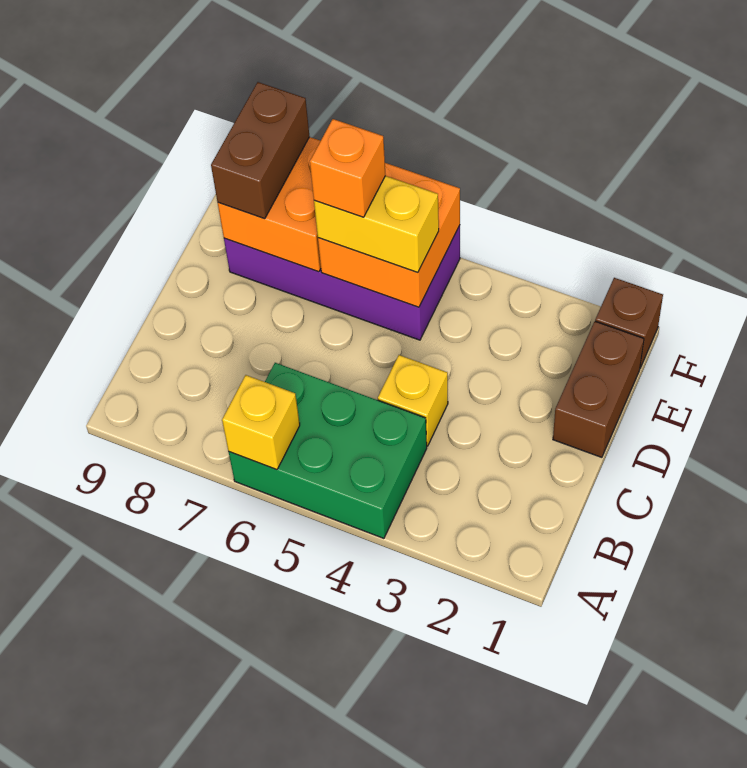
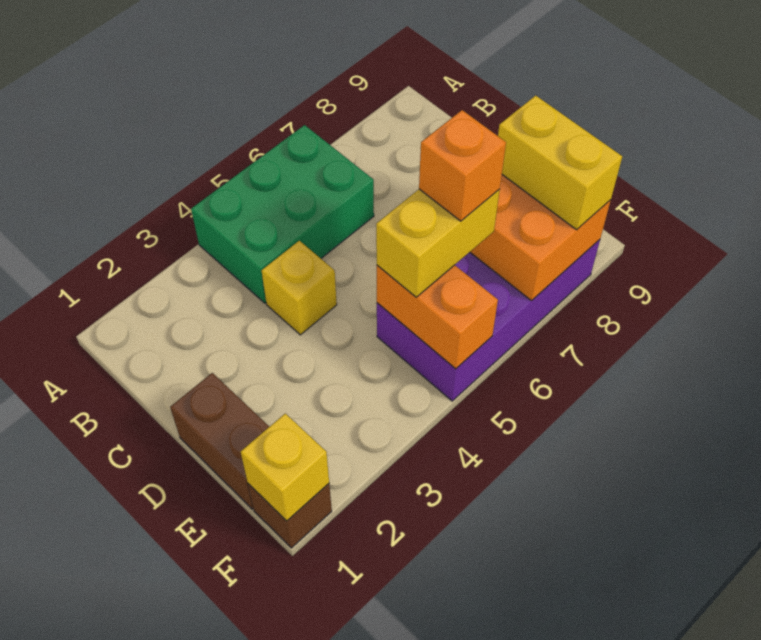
yellow brick A6 level 2 -> yellow brick F1 level 2
orange brick E5:F6 level 2 -> orange brick E5:F5 level 2
brown brick E8:F8 level 3 -> yellow brick E8:F8 level 3

